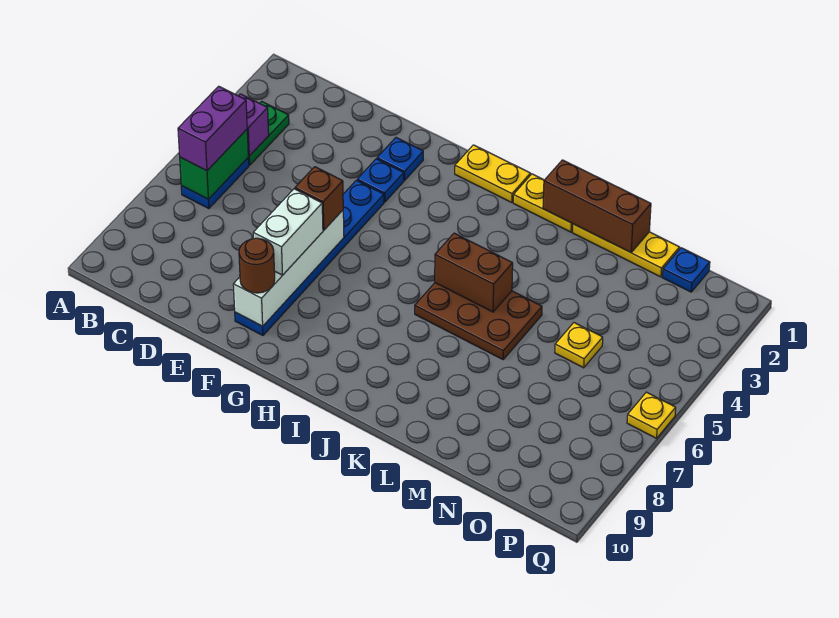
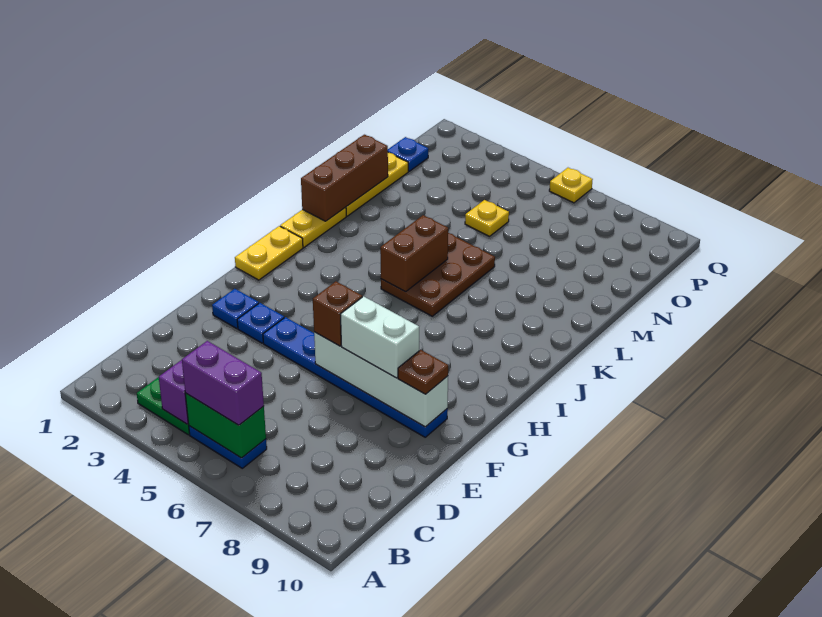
brown round brick F9 level 3 -> brown plate F9 level 3

